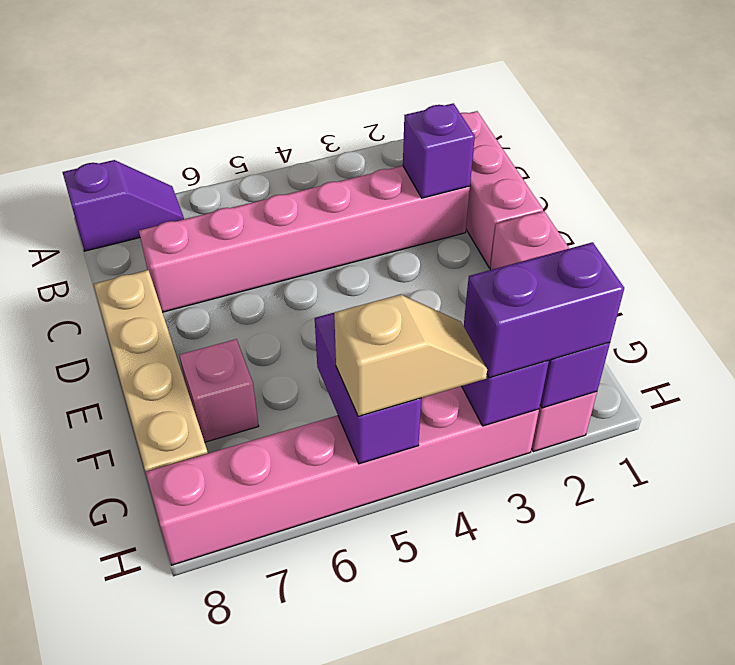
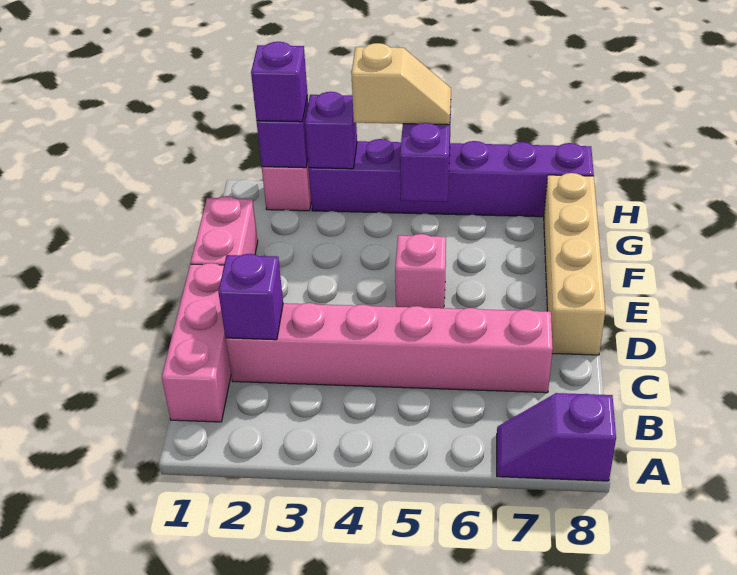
pink brick F7 level 1 -> pink brick E5 level 1
purple brick H2:H3 level 3 -> purple brick H2 level 3
pink brick H3:H8 level 1 -> purple brick H3:H8 level 1
tan slope H4:H5 level 3 top 5 -> tan slope H4:H5 level 3 top 4

